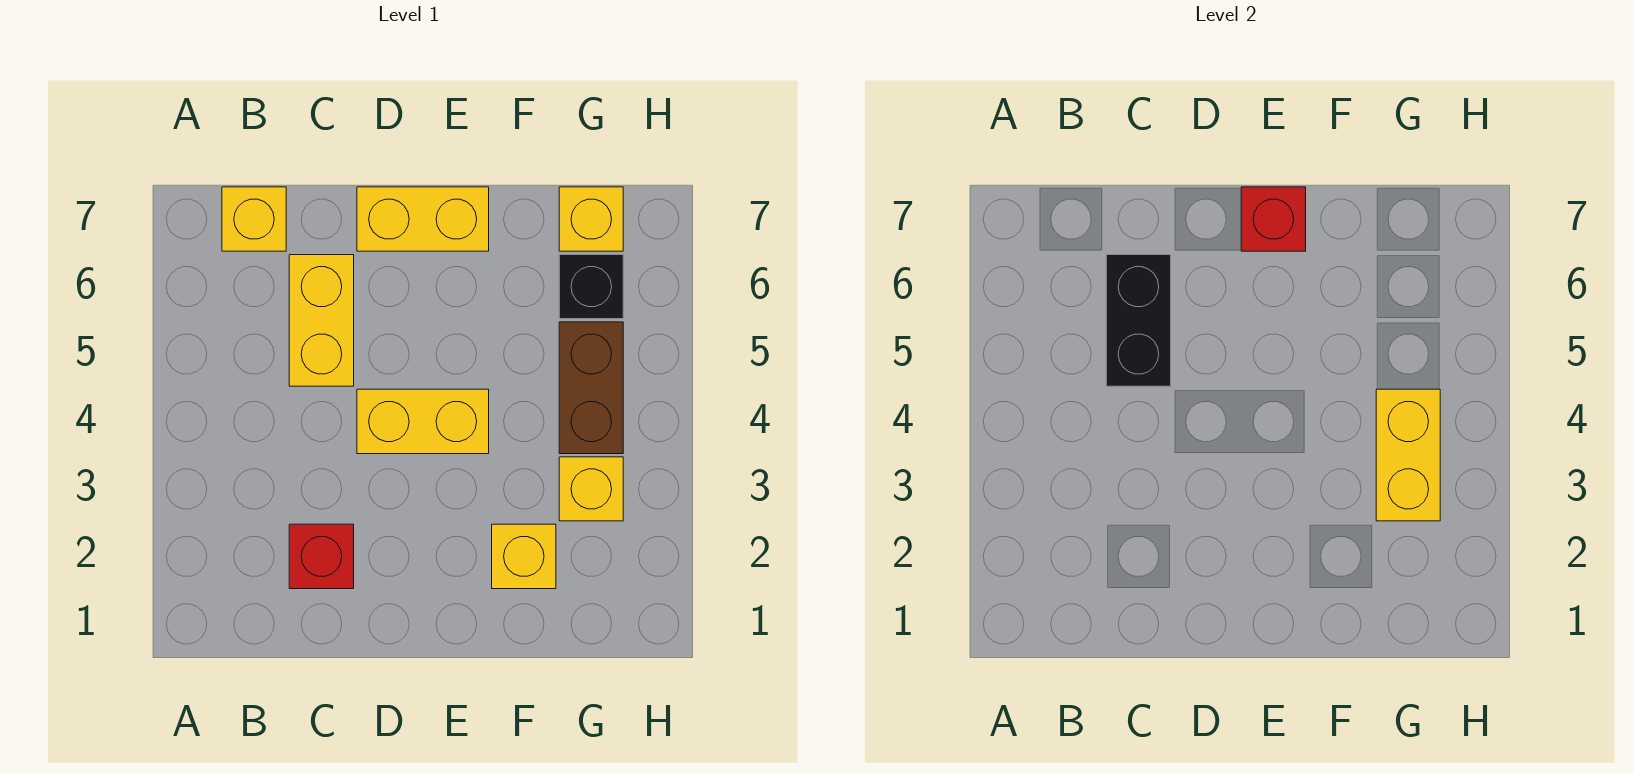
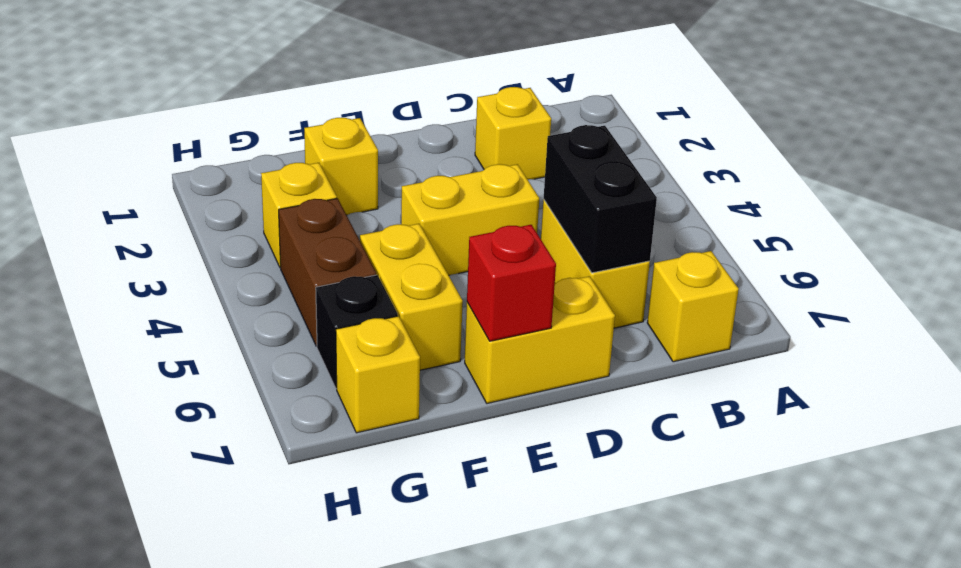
red brick C2 level 1 -> yellow brick C2 level 1
yellow brick G3:G4 level 2 -> yellow brick F5:F6 level 1

